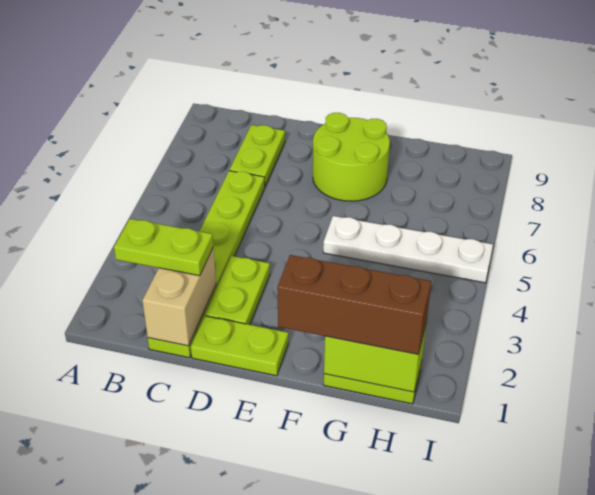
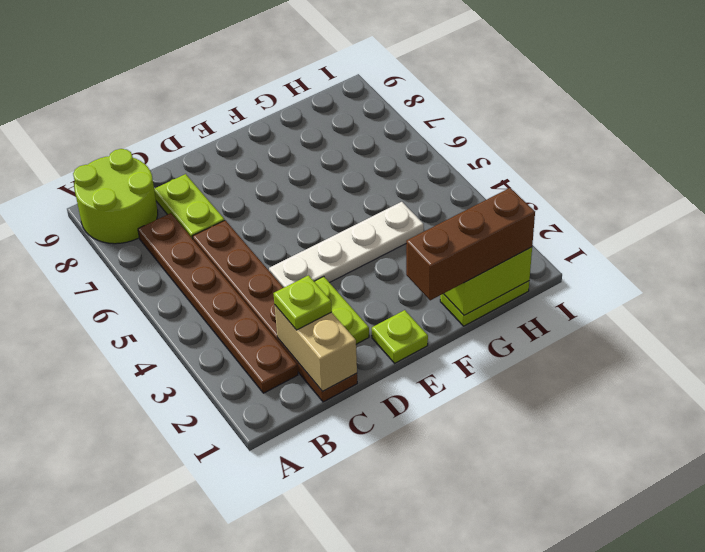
none -> brown plate B2:B7 level 1
lime plate B2:C2 level 3 -> lime plate C2 level 3
lime plate C1:C6 level 1 -> brown plate C1:C6 level 1
lime plate D1:E1 level 1 -> lime plate E1 level 1
lime round brick E7:F8 level 1 -> lime round brick A8:B9 level 1
white plate F5:I5 level 1 -> white plate D4:G4 level 1

